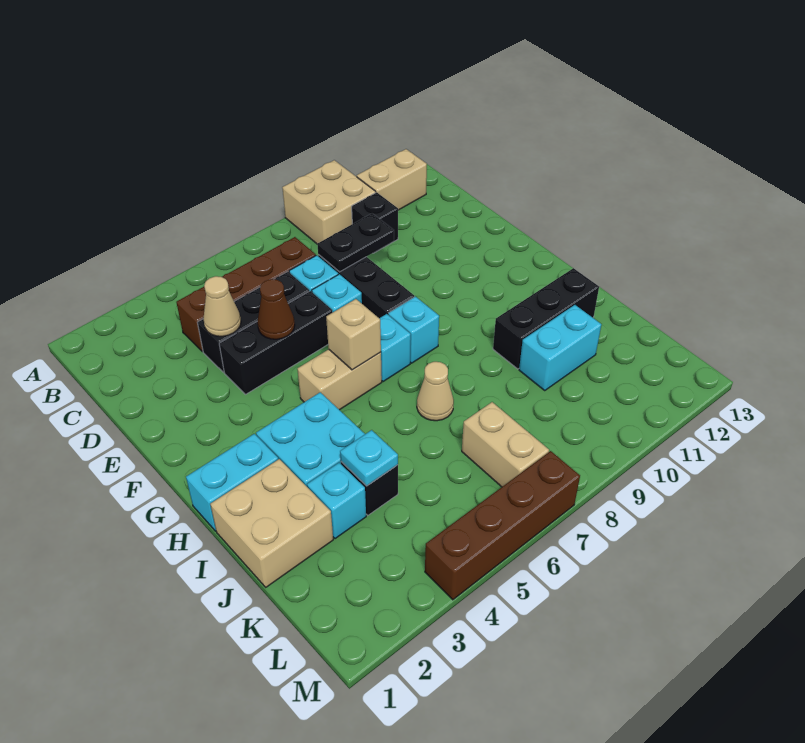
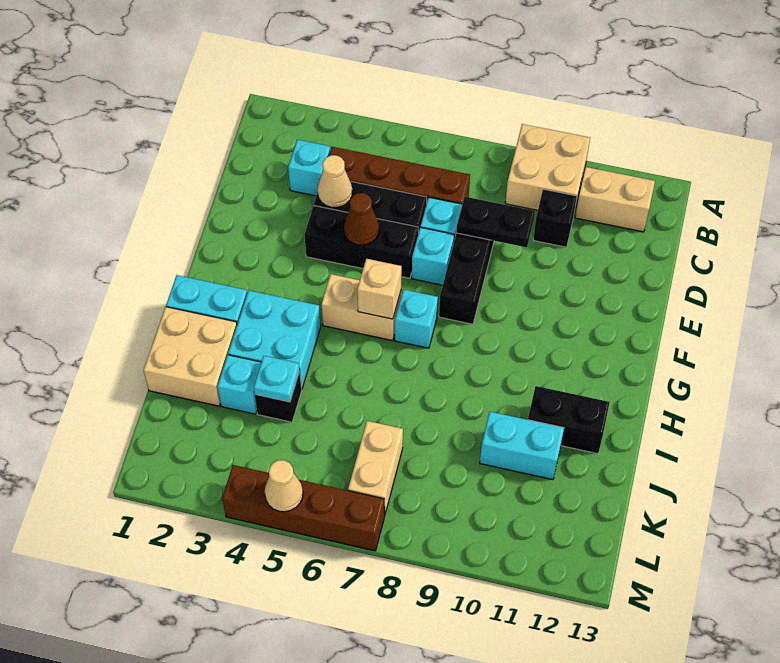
cyan brick G8 level 1 -> cyan brick C3 level 1
tan cone I7 level 1 -> tan cone M5 level 2
black brick I10:I12 level 1 -> black brick I11:I12 level 1

